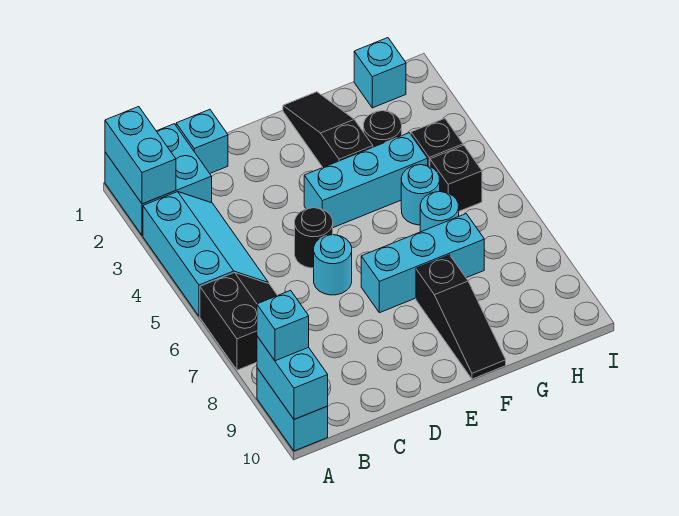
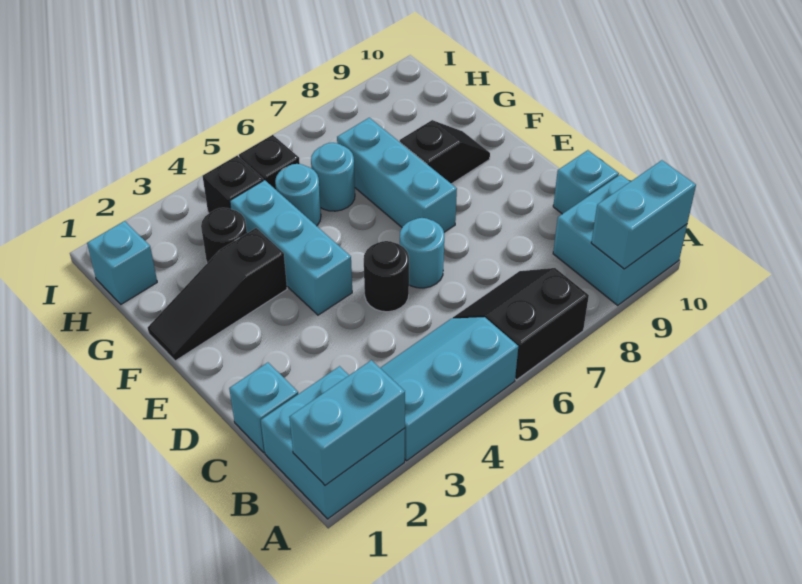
cyan brick A9:A10 level 1 -> cyan brick A9:B10 level 1
cyan brick A9 level 3 -> cyan brick C10 level 1
black slope F8:F10 level 1 top 8 -> black slope F8:F9 level 1 top 8

